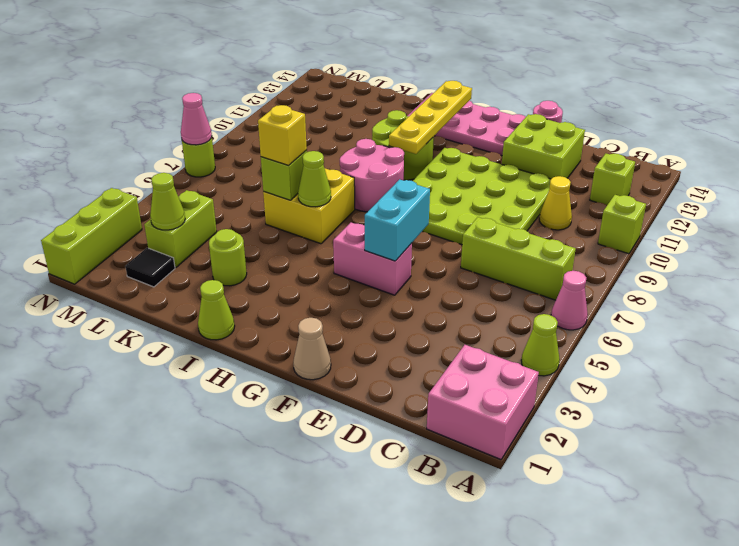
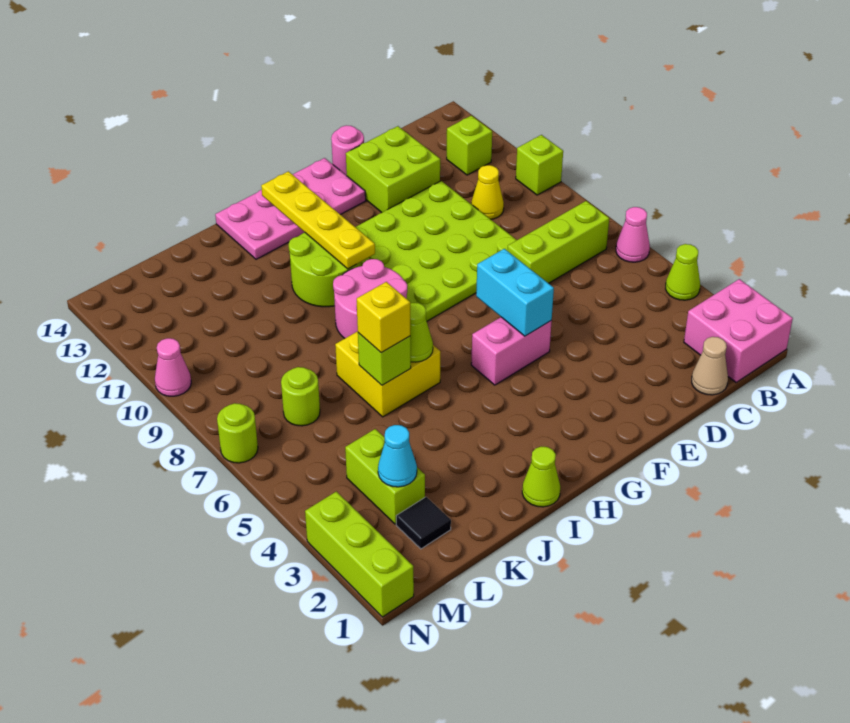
tan cone F1 level 1 -> tan cone C1 level 1
lime round brick J3 level 1 -> lime round brick L7 level 1
lime cone L3 level 2 -> cyan cone L3 level 2
pink cone N7 level 2 -> pink cone N10 level 1

